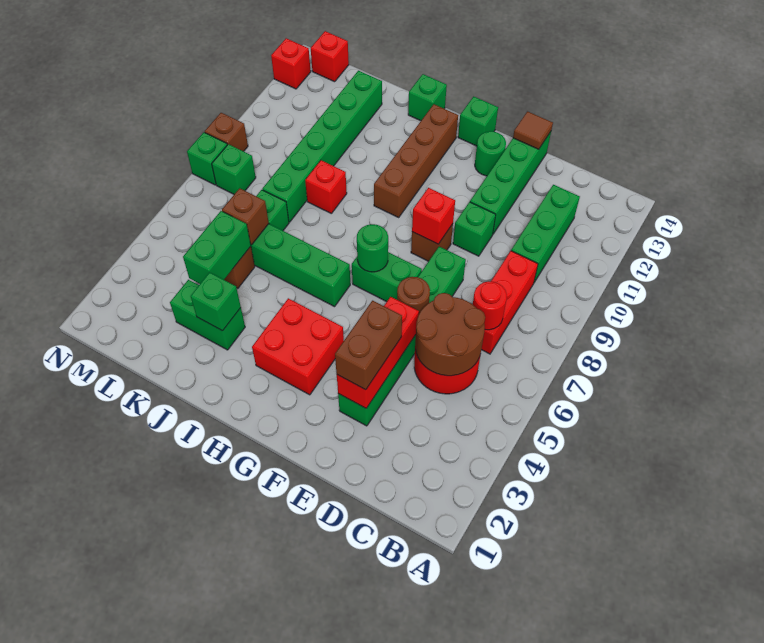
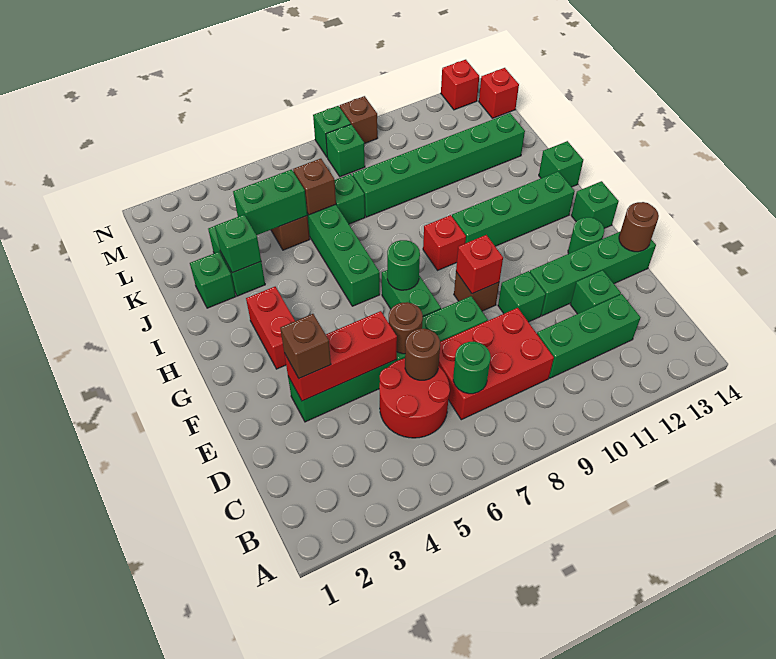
brown round brick C5:D6 level 2 -> brown round brick D6 level 2
red brick C7:C9 level 1 -> red brick C7:D9 level 1
red round brick C7 level 2 -> green round brick C7 level 2
none -> green brick D12 level 1
brown brick E3:E4 level 3 -> brown brick E3 level 3
brown tile E14 level 2 -> brown round brick E14 level 2
red brick G3:H4 level 1 -> red brick G3:H3 level 1
brown brick H10:H13 level 1 -> green brick H10:H13 level 1
none -> green brick J2 level 1
red brick J9 level 1 -> red brick H9 level 1

